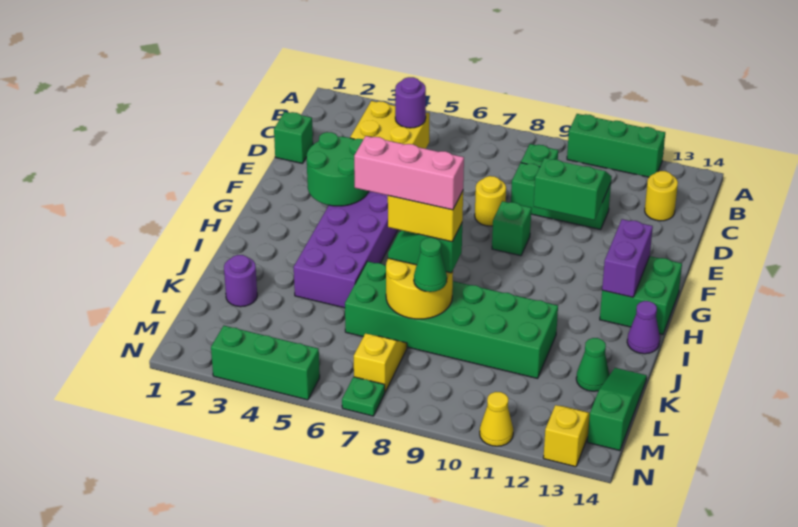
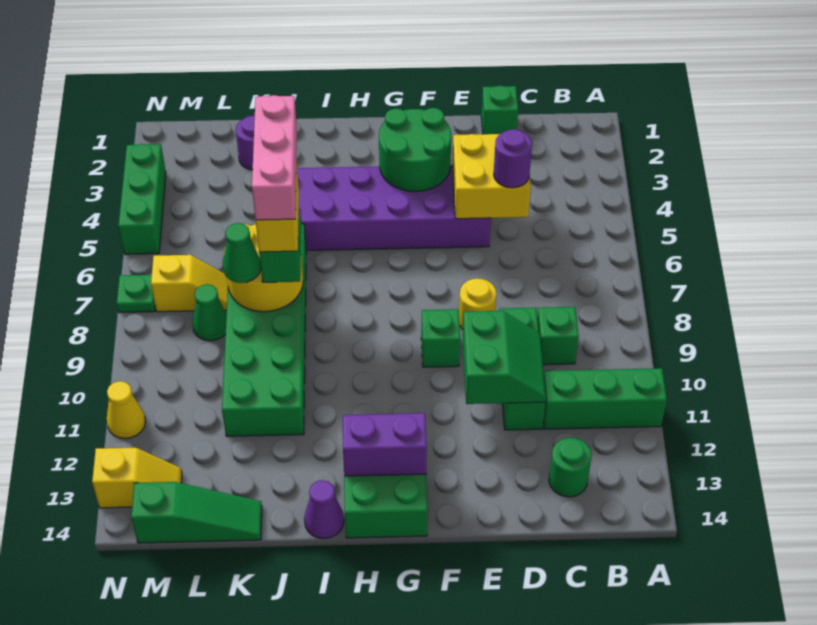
green brick A10:A12 level 1 -> green brick A11:C11 level 1
yellow round brick C13 level 1 -> green round brick C13 level 1
green cone K13 level 1 -> green cone L8 level 1

